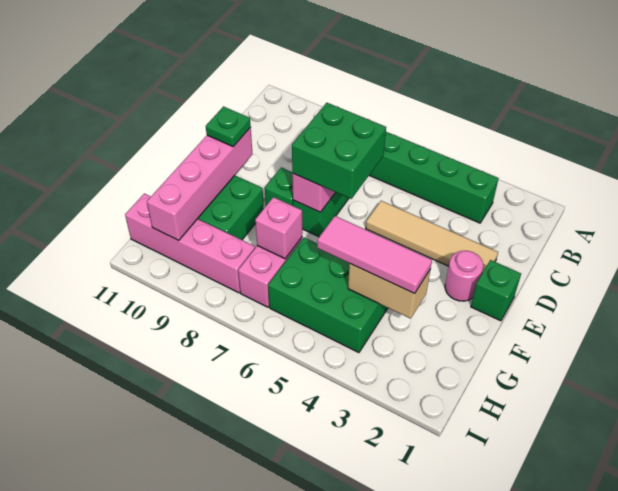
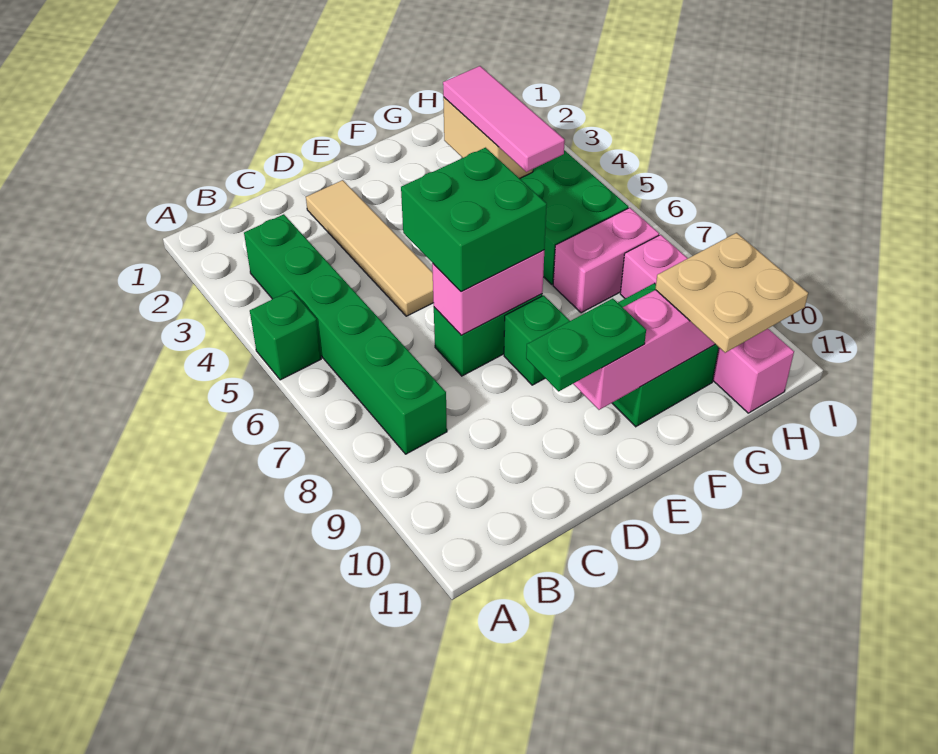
green brick E1 level 1 -> green brick A5 level 1
pink round brick E2 level 1 -> none
green plate E10 level 3 -> green plate D10:E10 level 3
pink brick G7 level 2 -> none
none -> tan plate G10:H11 level 3

